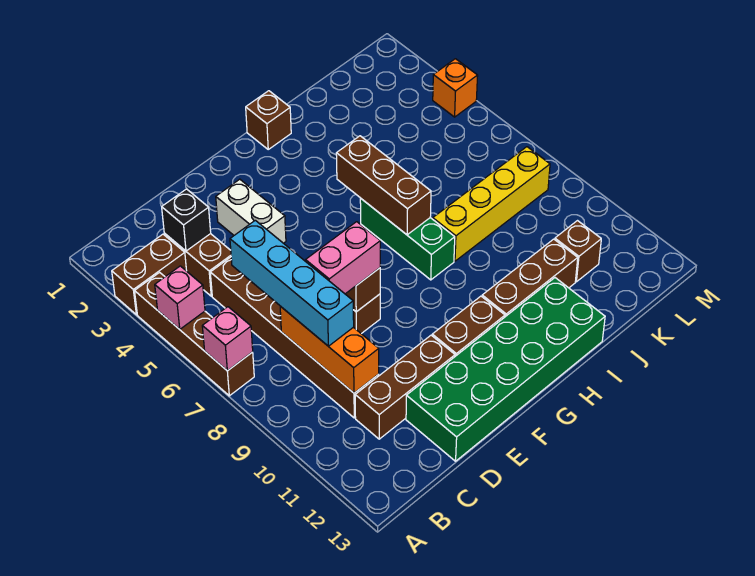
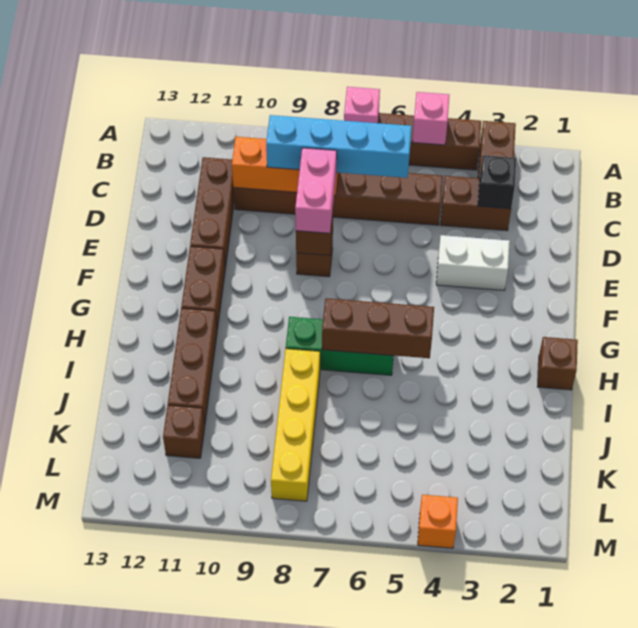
green brick D12:I13 level 1 -> none

